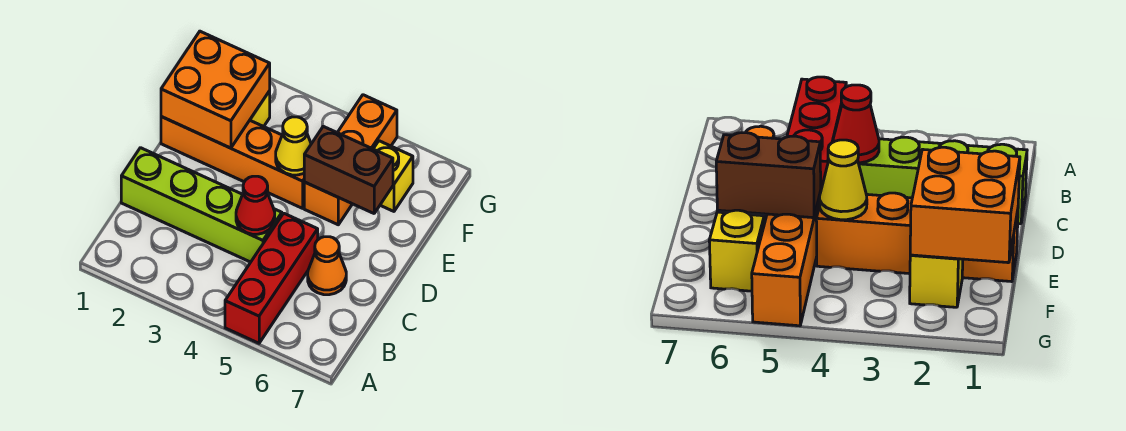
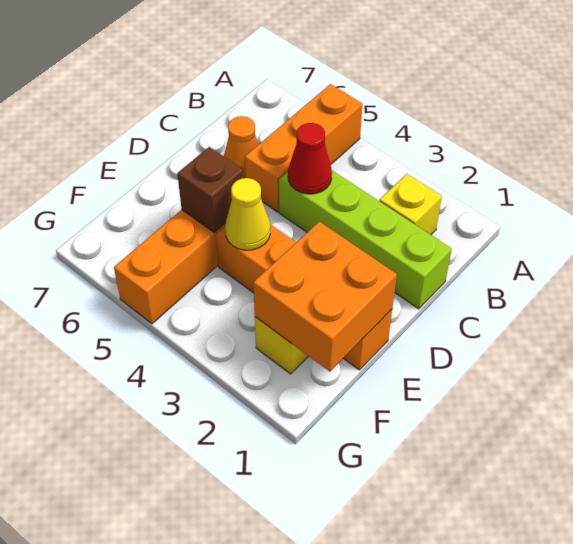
red brick A5:C5 level 1 -> orange brick A5:C5 level 1
brown brick E5:E6 level 2 -> brown brick E5 level 2
yellow brick F6 level 1 -> yellow brick B2 level 1

